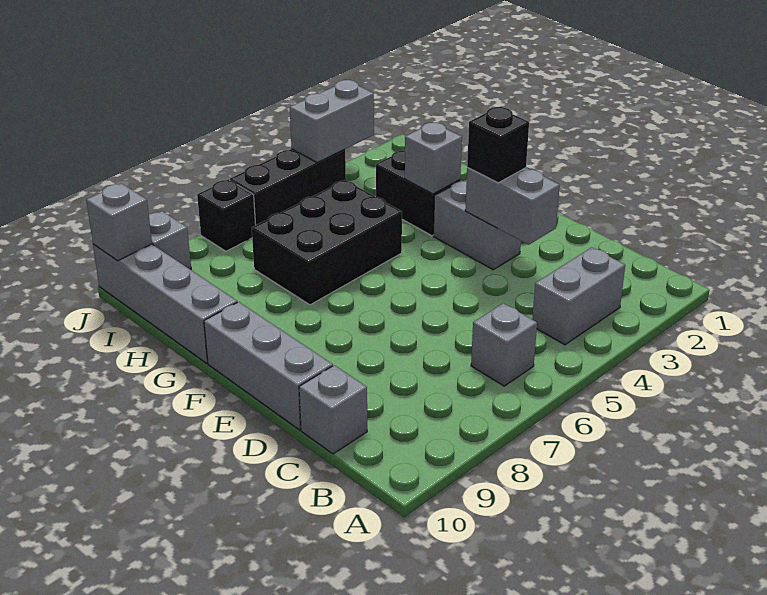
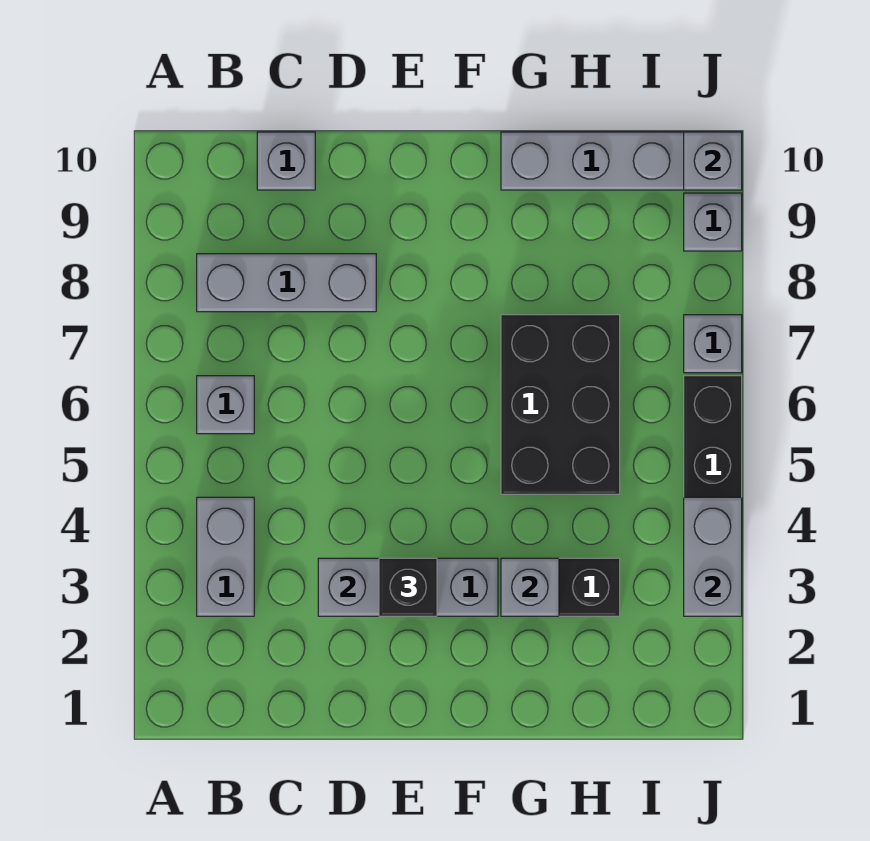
grey brick D10:F10 level 1 -> grey brick B8:D8 level 1
black brick J7 level 1 -> grey brick J7 level 1

